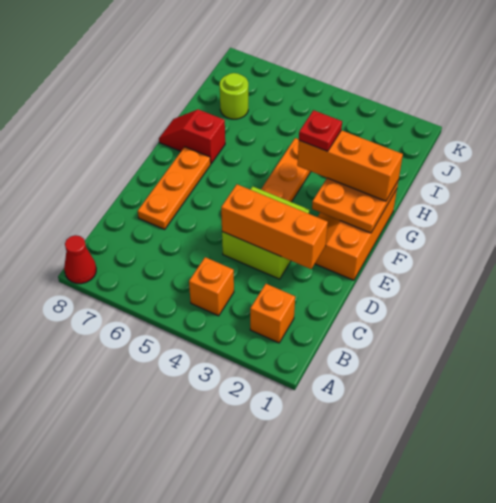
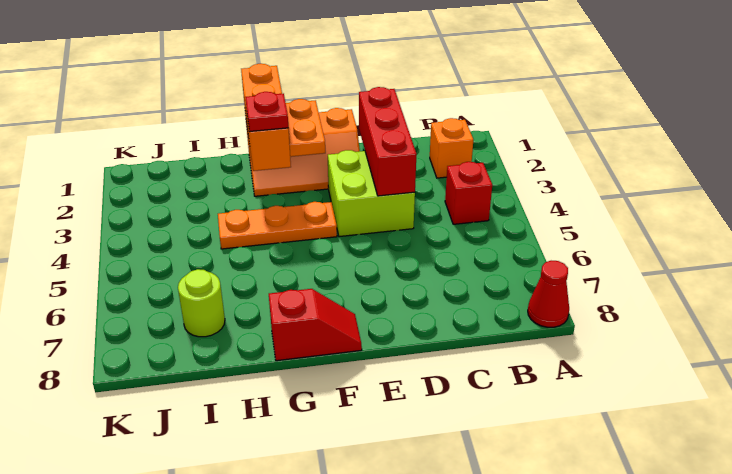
orange brick B4 level 1 -> red brick B4 level 1
orange brick D2:D4 level 2 -> red brick D2:D4 level 2
orange plate D7:F7 level 1 -> none
red slope G7:G8 level 1 top 7 -> red slope F8:G8 level 1 top G

